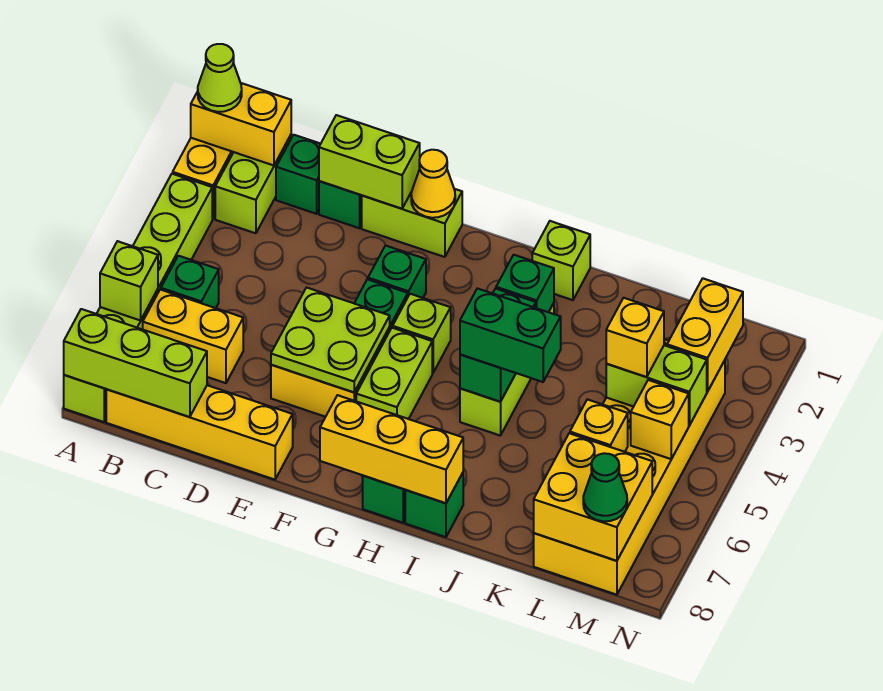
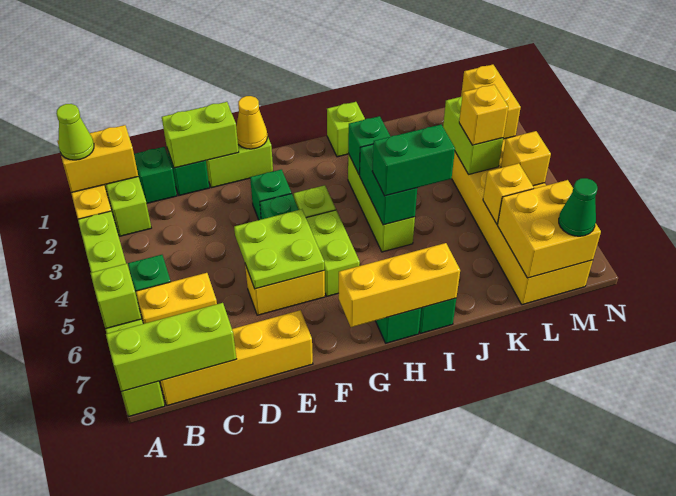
lime brick L4:M4 level 2 -> lime brick L3:L4 level 2

